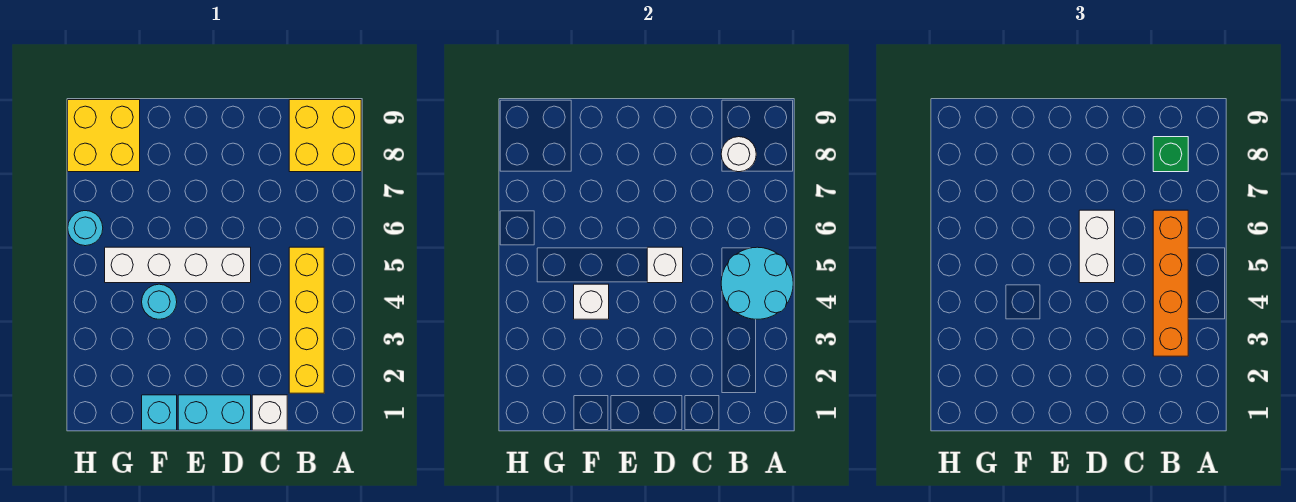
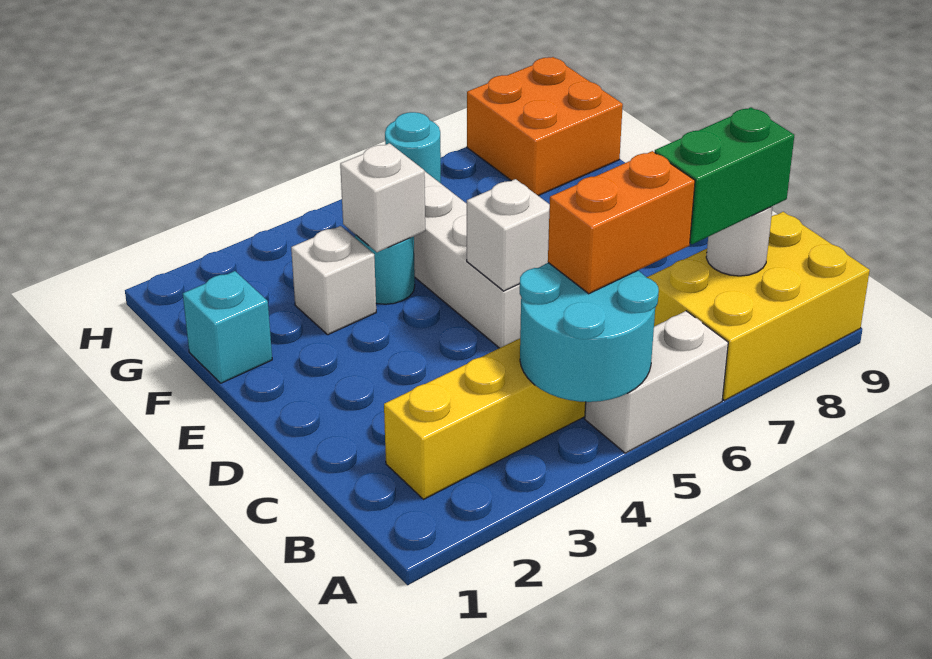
yellow brick A8:B9 level 1 -> yellow brick A7:B9 level 1
orange brick B3:B6 level 3 -> orange brick B5:B6 level 3
green brick B8 level 3 -> green brick B7:B8 level 3
white brick C1 level 1 -> white brick F3 level 1
cyan brick D1:E1 level 1 -> none
white brick D5:D6 level 3 -> white brick A5:A6 level 1
yellow brick G8:H9 level 1 -> orange brick G8:H9 level 1

